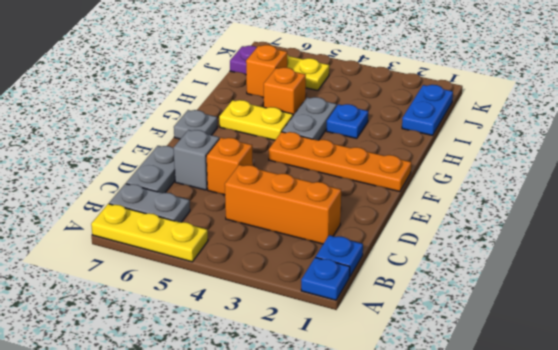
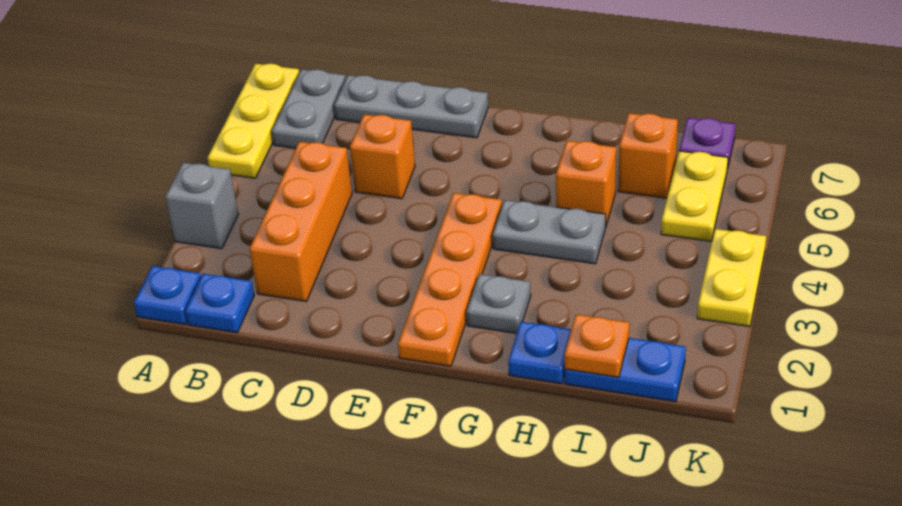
grey plate C7:D7 level 1 -> grey plate C7:E7 level 1
grey brick D6 level 1 -> grey brick A3 level 1
grey plate F7 level 1 -> grey plate G2 level 1
yellow plate G5:G6 level 1 -> yellow plate K3:K4 level 1
blue plate H3 level 1 -> blue plate H1 level 1
none -> orange plate I1 level 2

